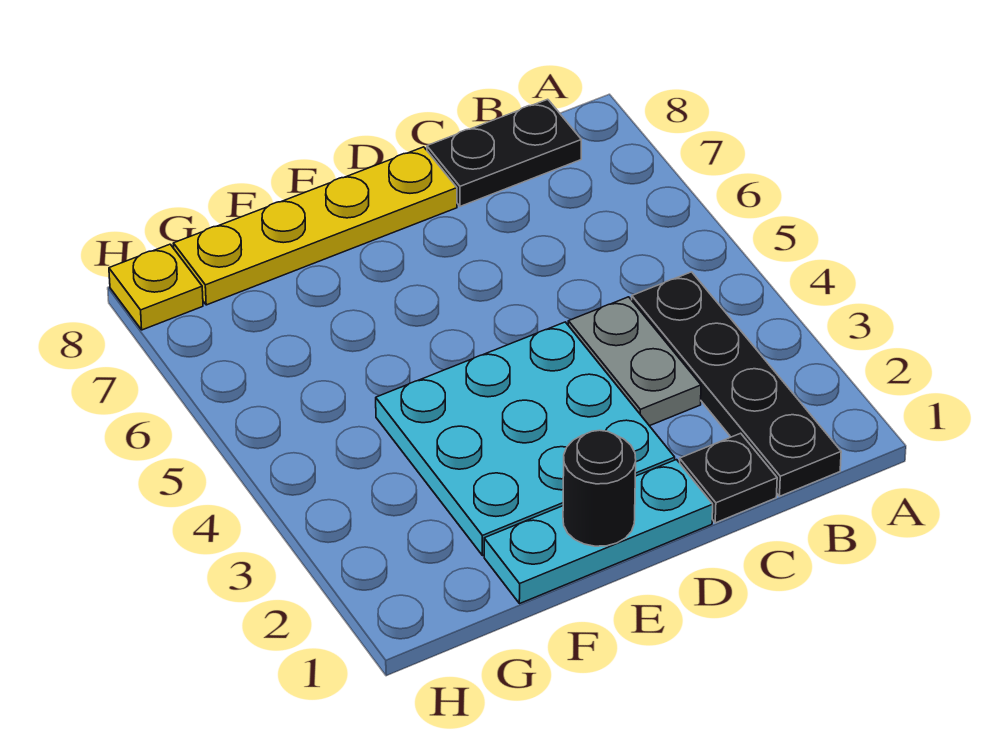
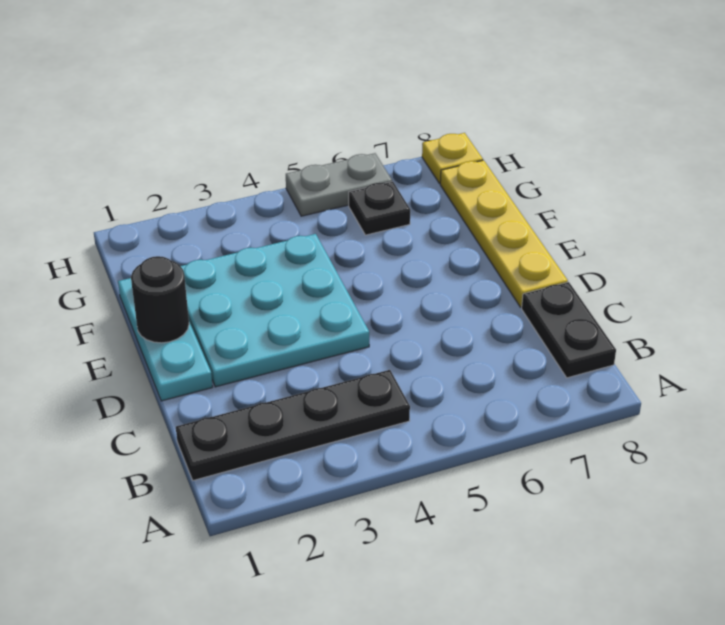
black plate C1 level 1 -> black plate G6 level 1
grey plate C3:C4 level 1 -> grey plate H5:H6 level 1

